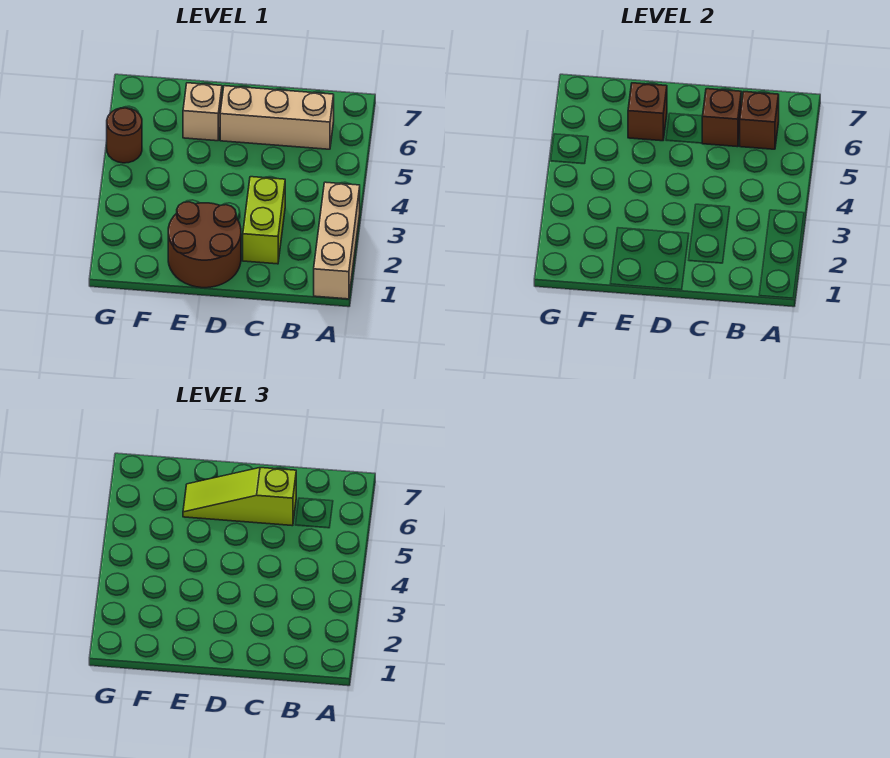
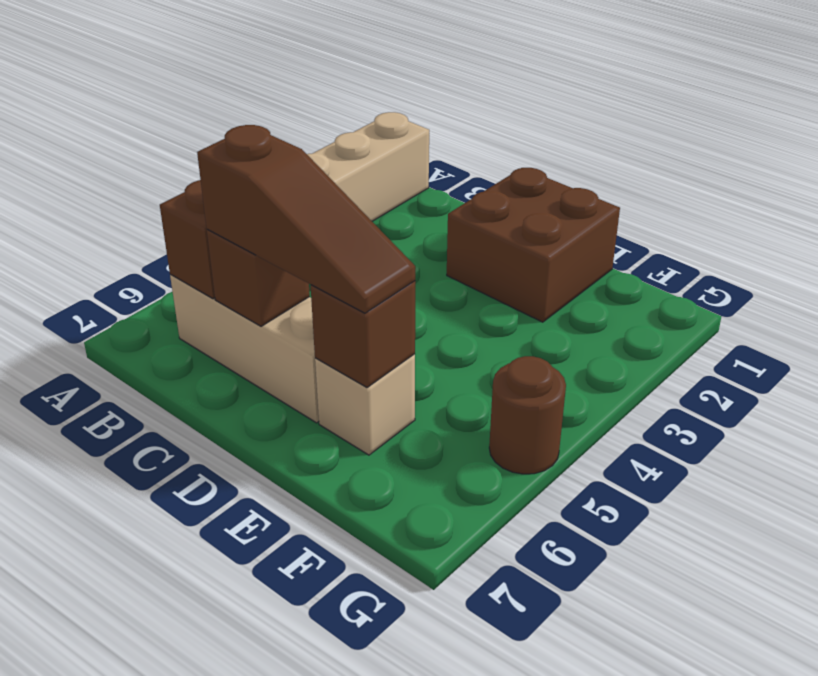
lime brick C2:C3 level 1 -> none
lime slope C6:E6 level 3 top C -> brown slope C6:E6 level 3 top C
brown round brick D1:E2 level 1 -> brown brick D1:E2 level 1

